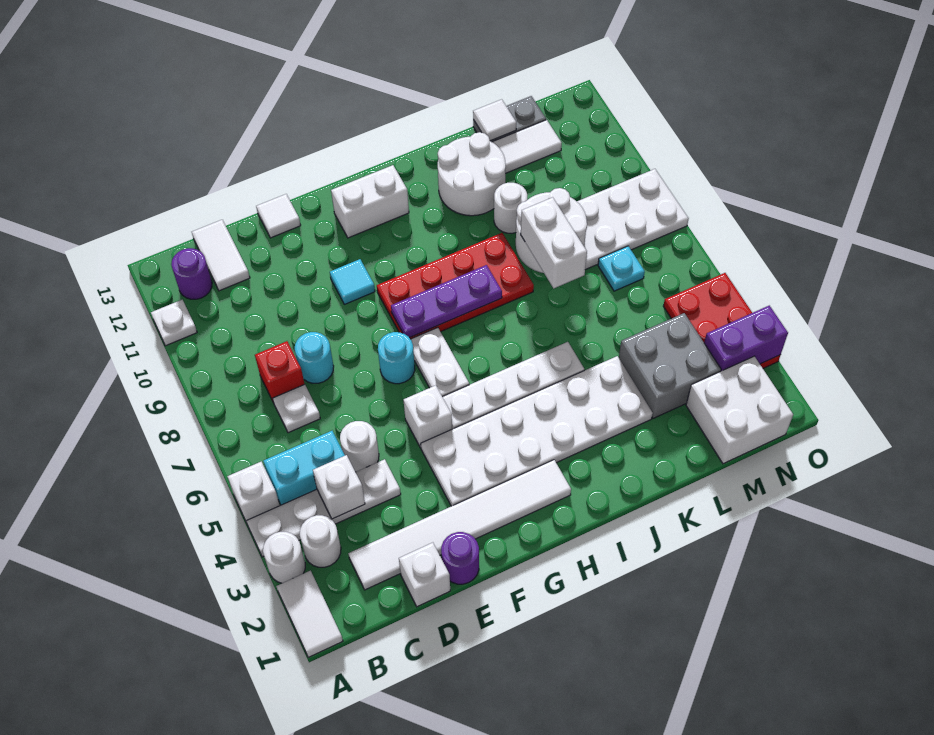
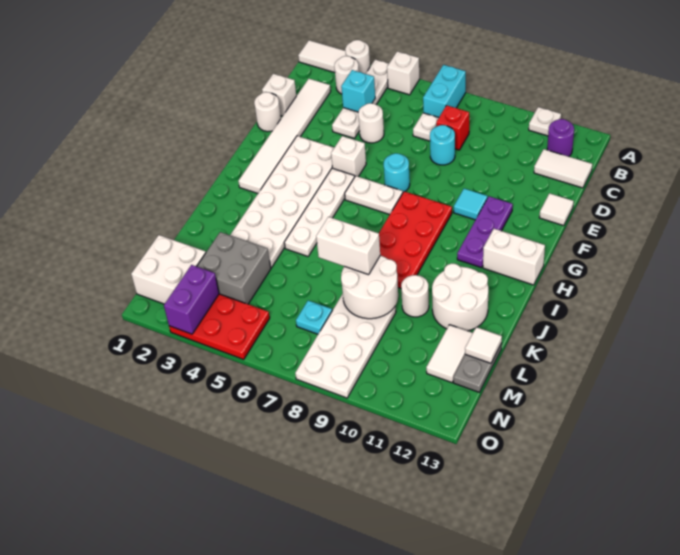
cyan brick B5:C5 level 1 -> cyan brick A7:B7 level 1
white brick C4 level 2 -> cyan brick C4 level 2
purple round brick E1 level 1 -> white round brick E1 level 1
purple plate G8:I8 level 2 -> purple plate F11:H11 level 1
white brick G12:H12 level 1 -> white brick H12:H13 level 1

